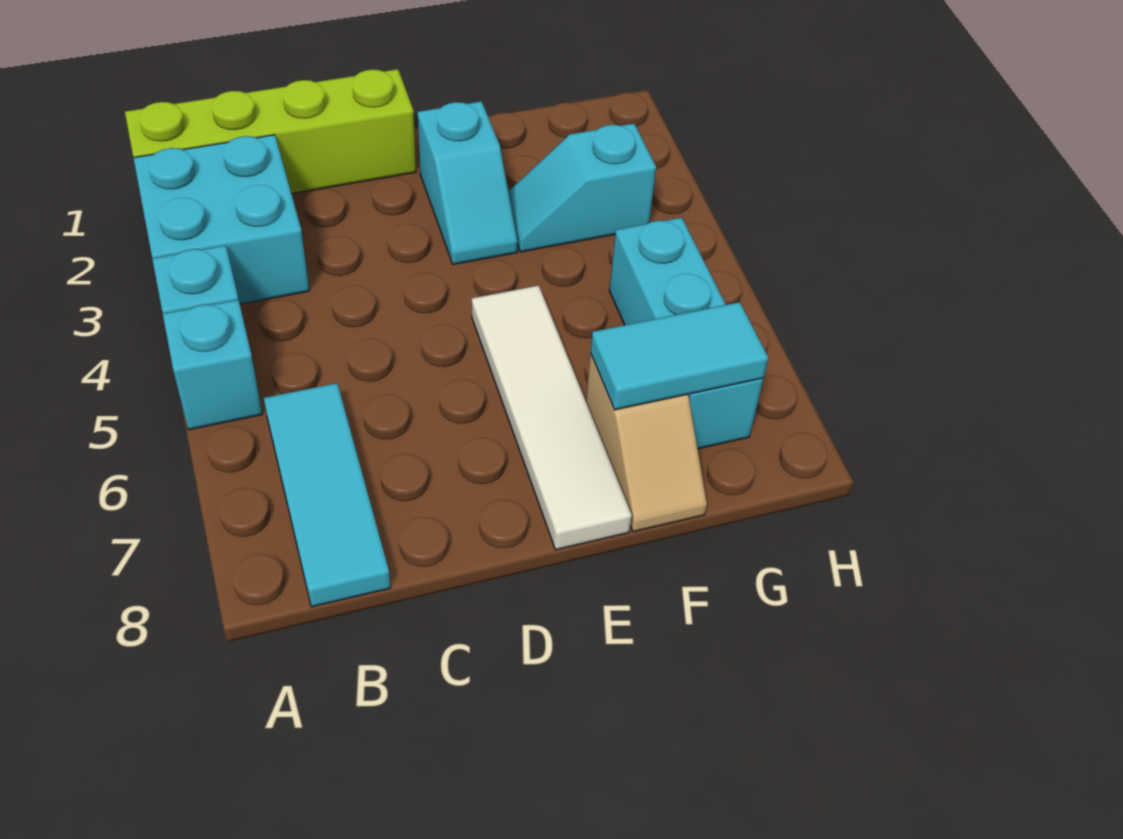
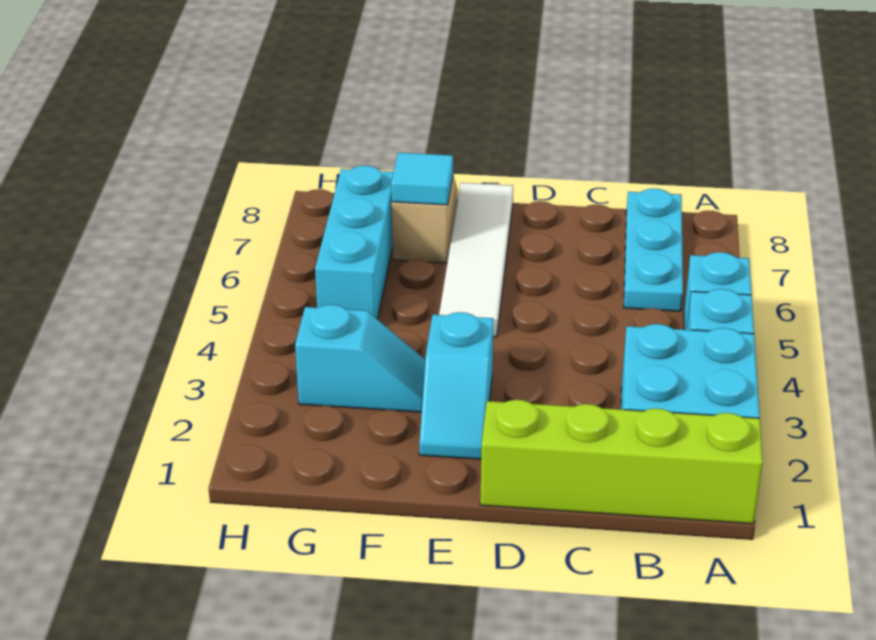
cyan tile B6:B8 level 1 -> cyan plate B6:B8 level 1
cyan slope E2:E3 level 1 top 2 -> cyan slope E2:E3 level 1 top 3
cyan tile F7:G7 level 2 -> cyan tile F7 level 2

